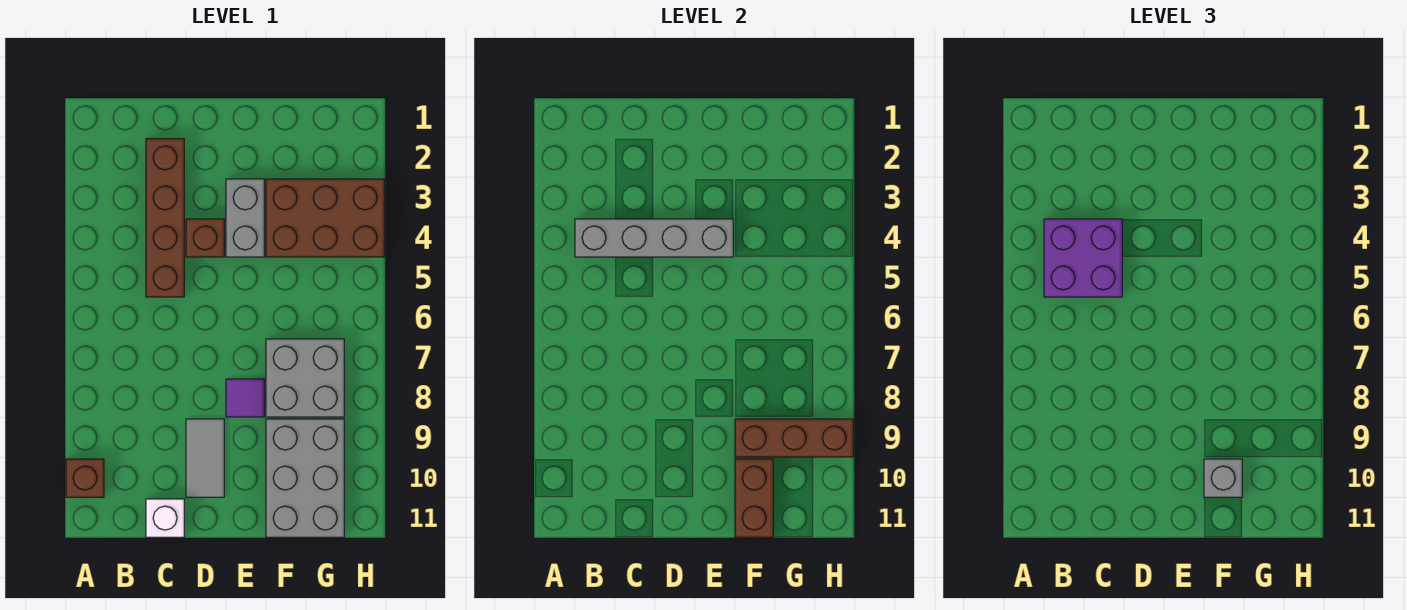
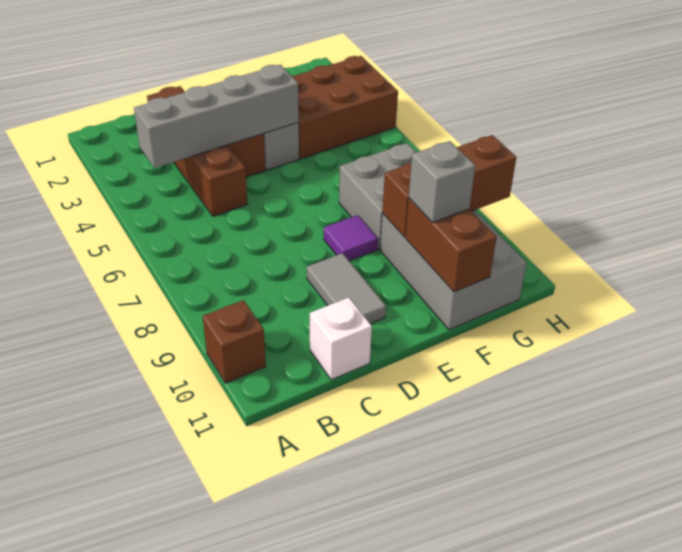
purple brick B4:C5 level 3 -> none

